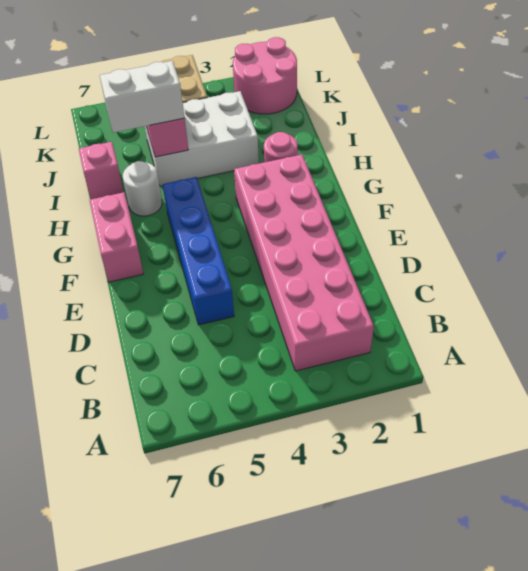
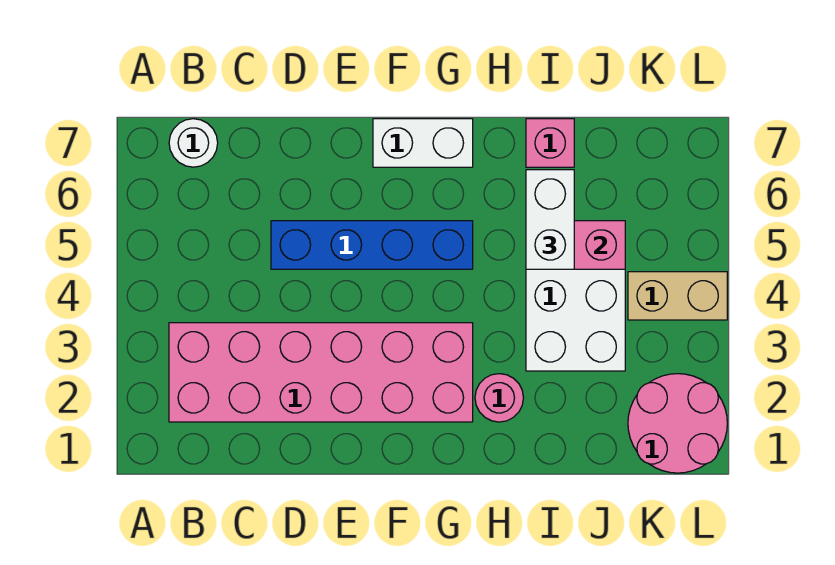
pink brick F7:G7 level 1 -> white brick F7:G7 level 1
white round brick H6 level 1 -> white round brick B7 level 1

